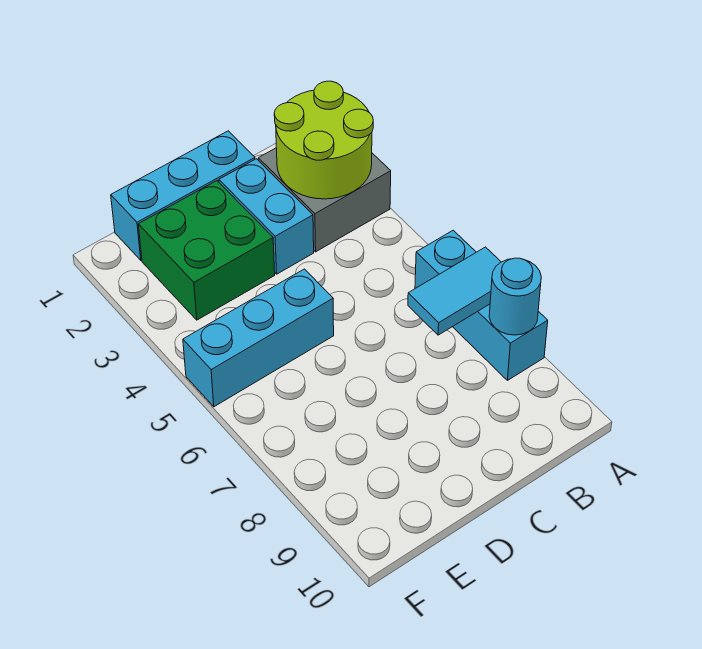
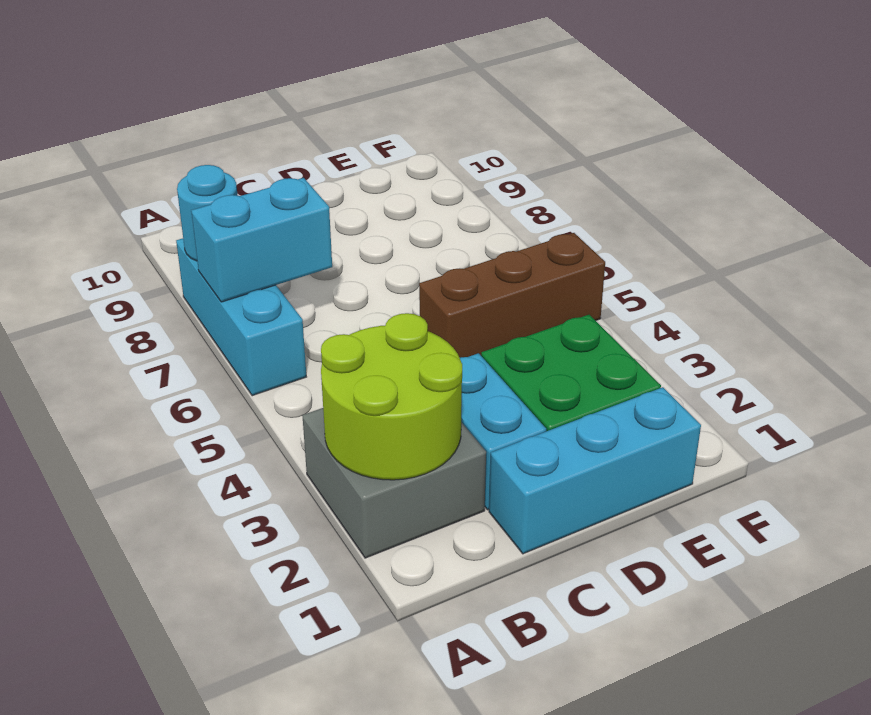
cyan tile A7:B7 level 2 -> cyan brick A7:B7 level 2
cyan brick D5:F5 level 1 -> brown brick D5:F5 level 1

